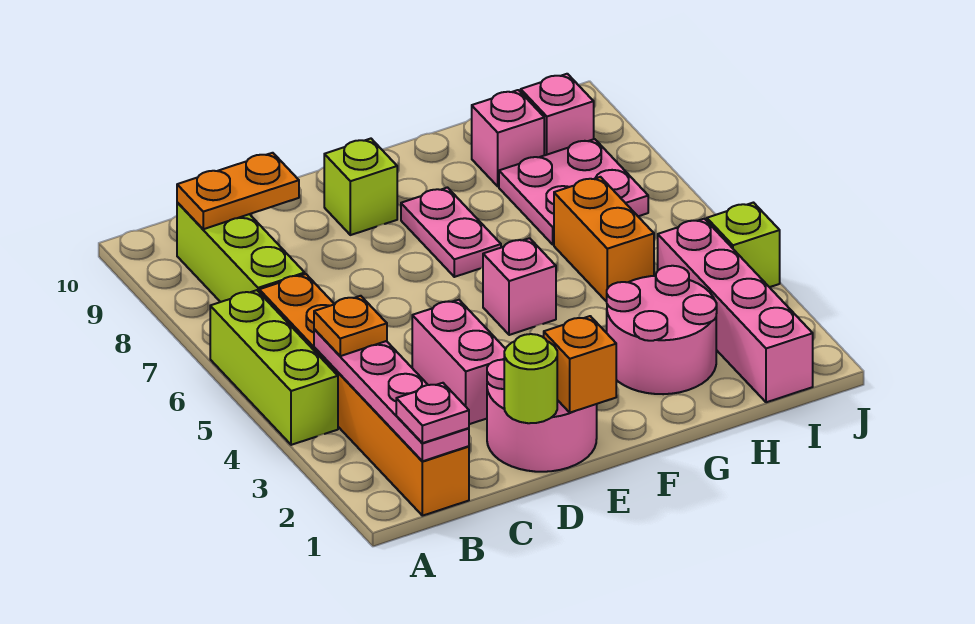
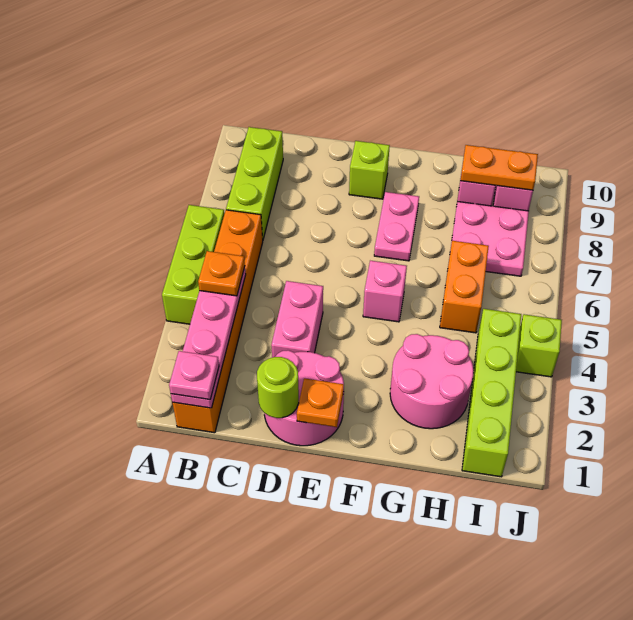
orange plate B9:C9 level 2 -> orange plate H9:I9 level 2
orange brick E1 level 2 -> orange plate E1 level 2
pink brick I1:I4 level 1 -> lime brick I1:I4 level 1

